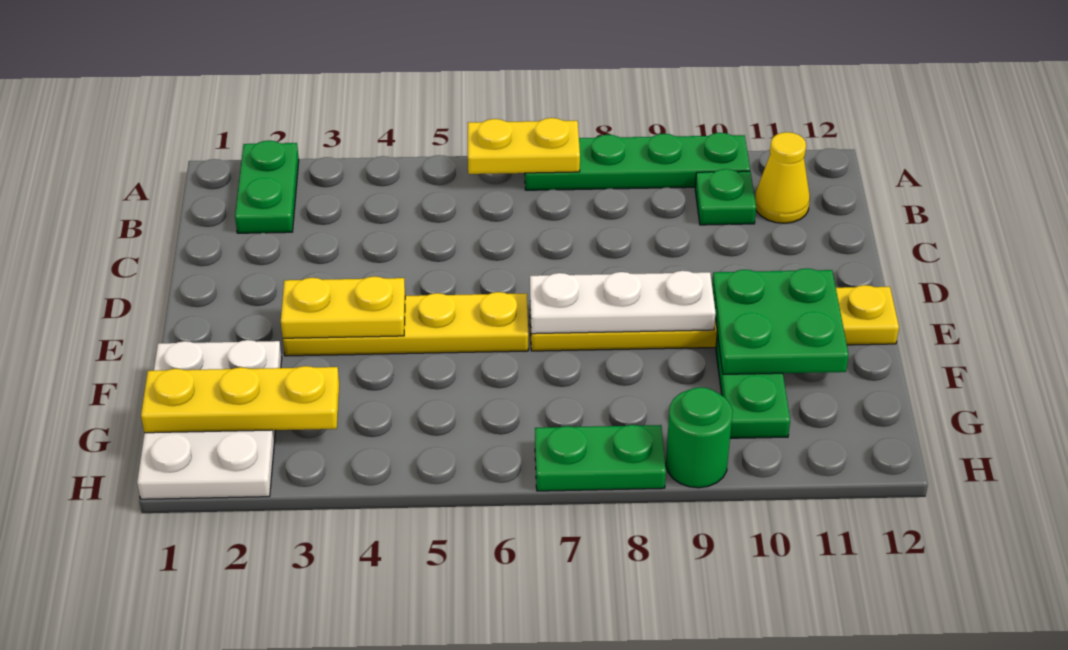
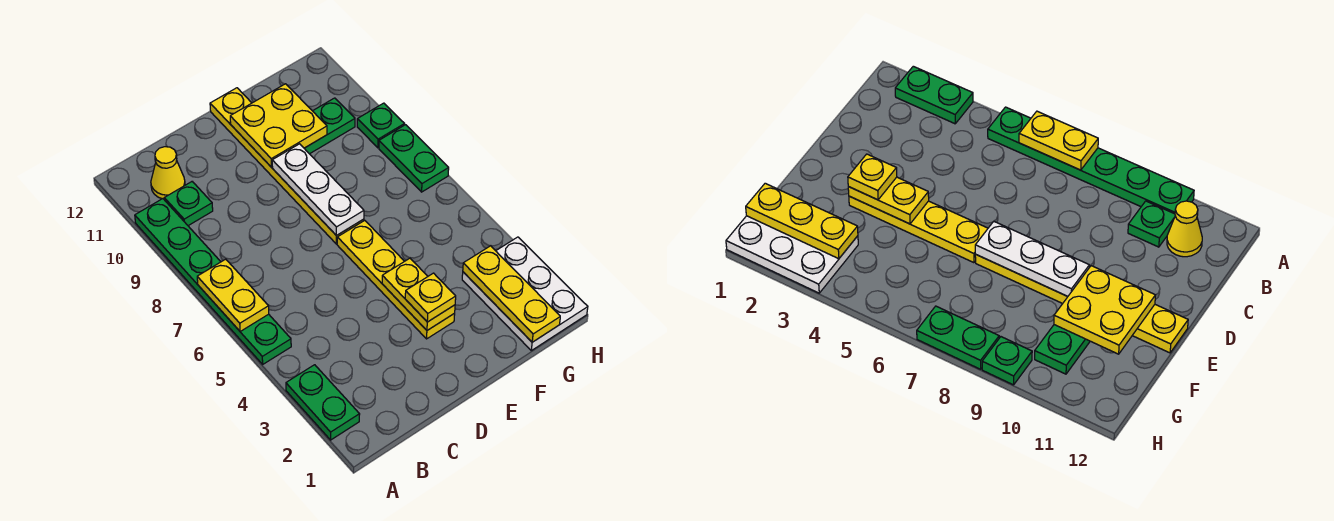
green plate A2:B2 level 1 -> green plate A2:A3 level 1
green plate A7:A10 level 1 -> green plate A5:A10 level 1
none -> yellow plate E3 level 3
green plate E10:F11 level 2 -> yellow plate E10:F11 level 2
white plate F1:H2 level 1 -> white plate G1:H3 level 1
green round brick H9 level 1 -> green plate H9 level 1

